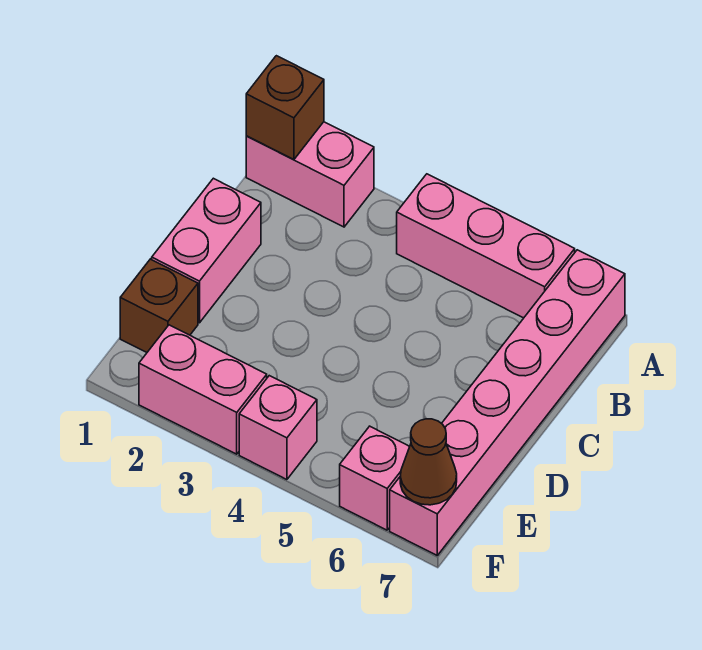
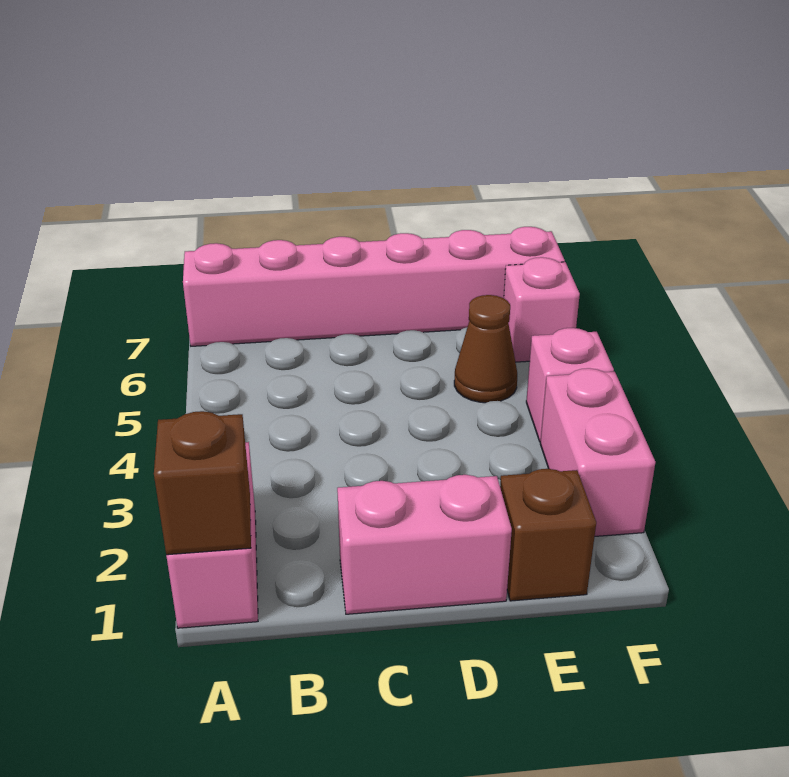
pink brick A4:A6 level 1 -> none
brown cone F7 level 2 -> brown cone E5 level 1

